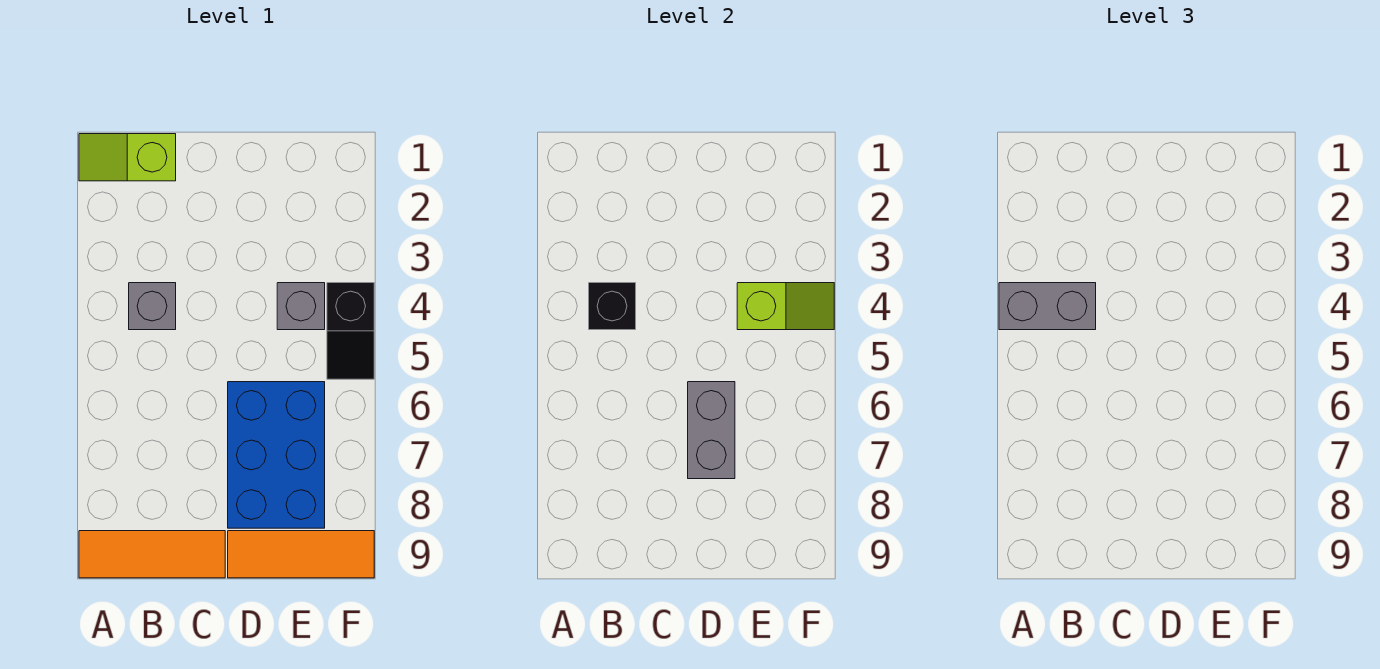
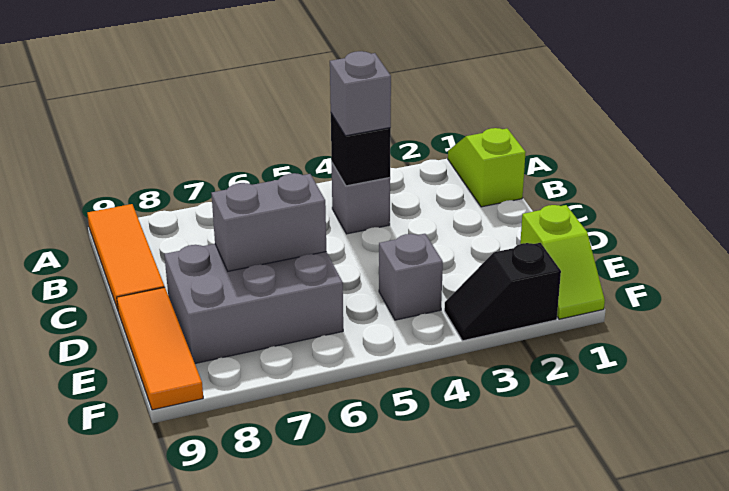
grey brick A4:B4 level 3 -> grey brick B4 level 3
blue brick D6:E8 level 1 -> grey brick D6:E8 level 1
lime slope E4:F4 level 2 top E -> lime slope E1:F1 level 1 top E
black slope F4:F5 level 1 top 4 -> black slope F2:F3 level 1 top 2

